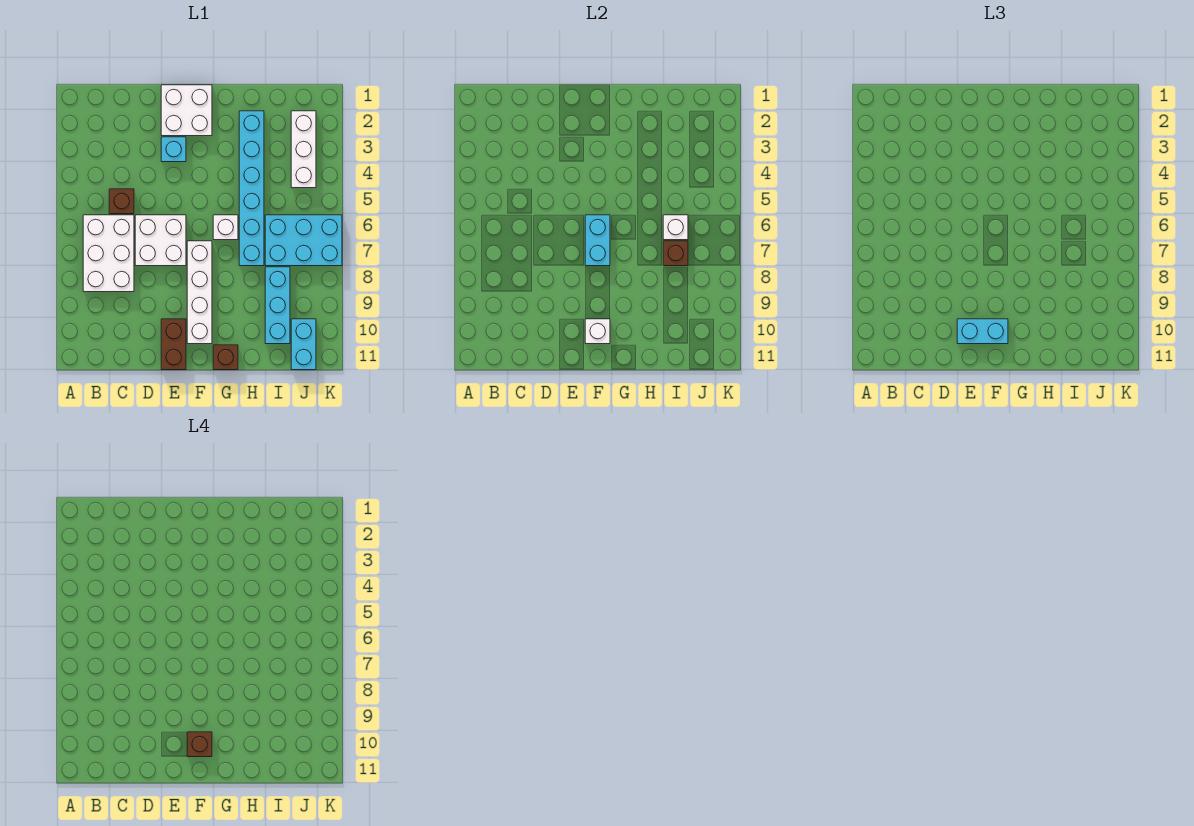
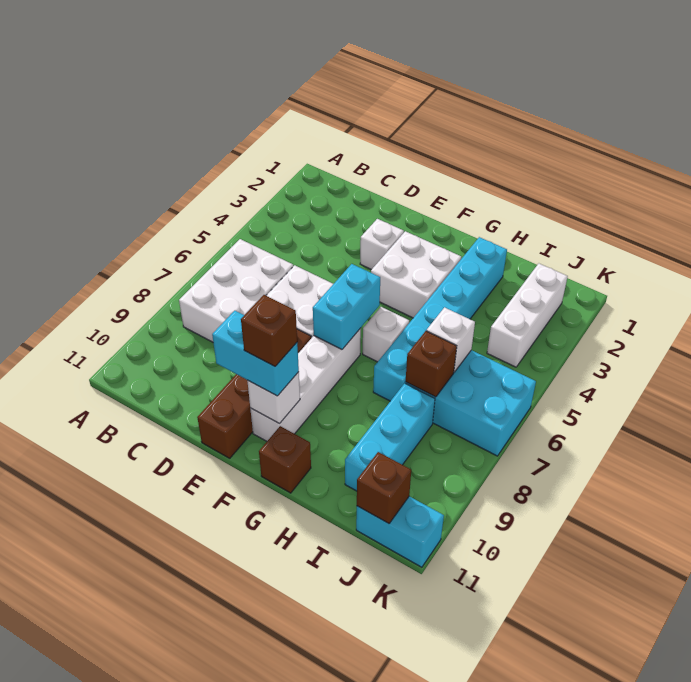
brown brick C5 level 1 -> brown brick J11 level 2
white brick E1:F2 level 1 -> white brick F3:G4 level 1
cyan brick E3 level 1 -> white brick E3 level 1
brown brick E10:E11 level 1 -> brown brick E8:E11 level 1
cyan brick J10:J11 level 1 -> cyan brick J11:K11 level 1

